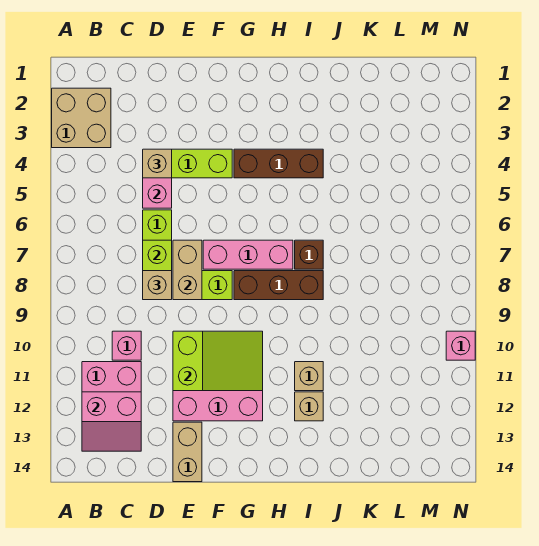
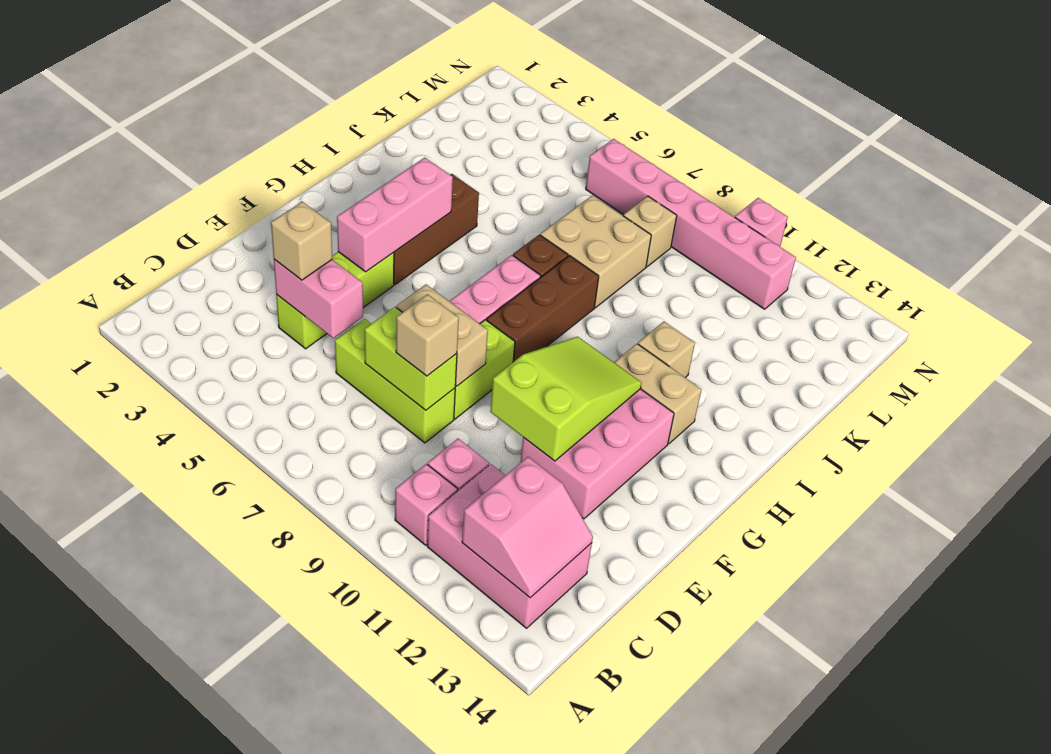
tan brick A2:B3 level 1 -> tan brick J7:K8 level 1
none -> pink brick B10 level 1
tan brick E13:E14 level 1 -> tan brick H11:H12 level 1
none -> pink brick F4:H4 level 2
tan brick I12 level 1 -> tan brick L8 level 1
none -> pink brick M6:M11 level 1

